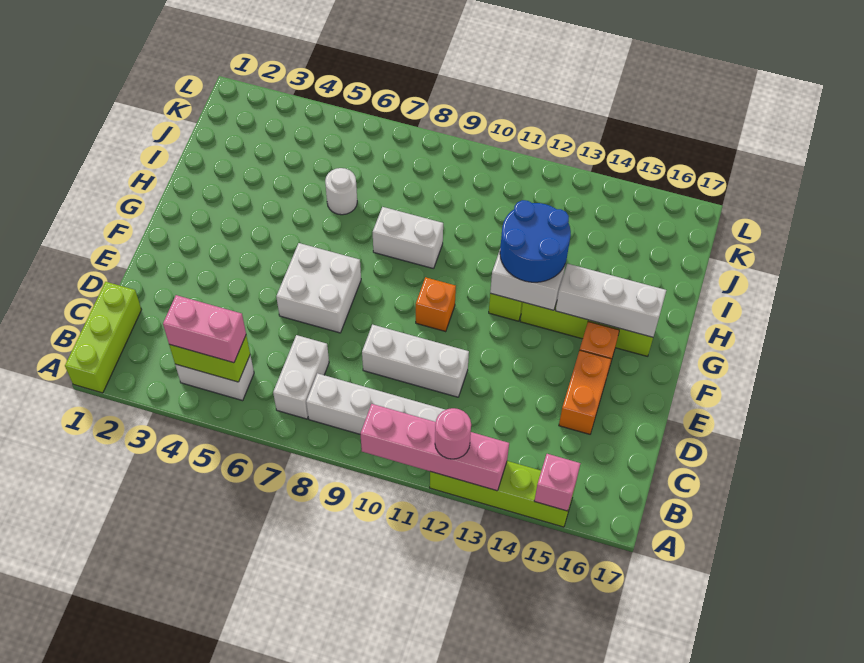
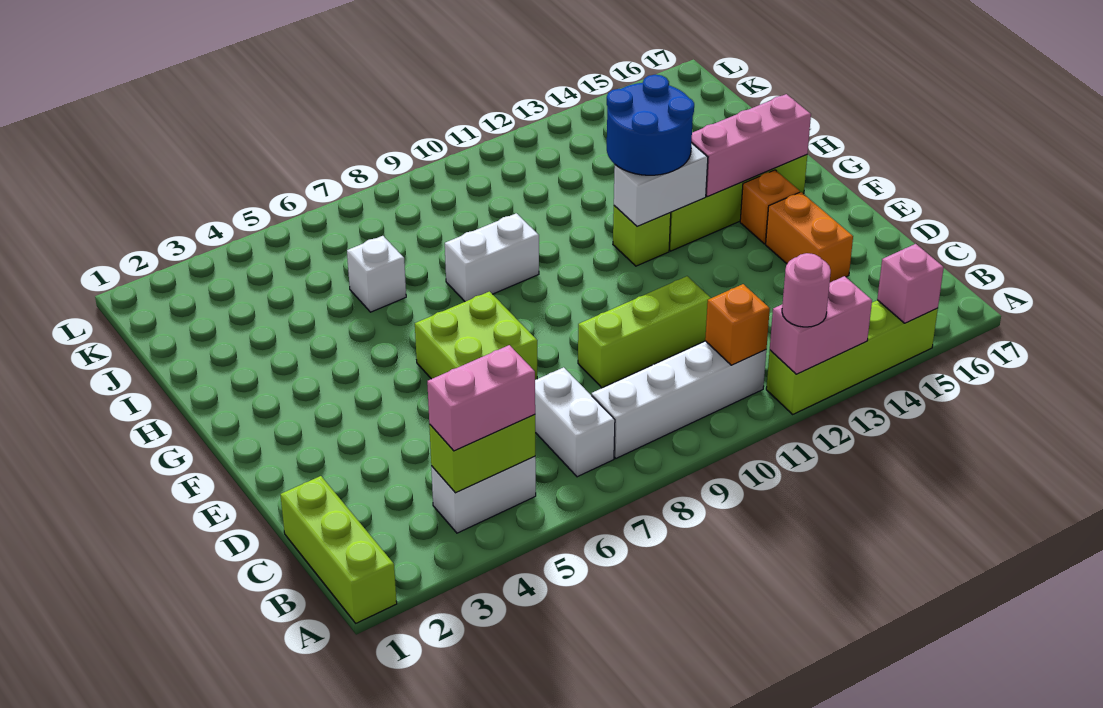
pink brick A10:A13 level 2 -> pink brick A12:A13 level 2
white brick D9:D11 level 1 -> lime brick D9:D11 level 1
white brick E6:F7 level 1 -> lime brick E6:F7 level 1
orange brick F10 level 1 -> orange brick B11 level 2
white brick G14:G16 level 2 -> pink brick G14:G16 level 2
white round brick I6 level 1 -> white brick I6 level 1

